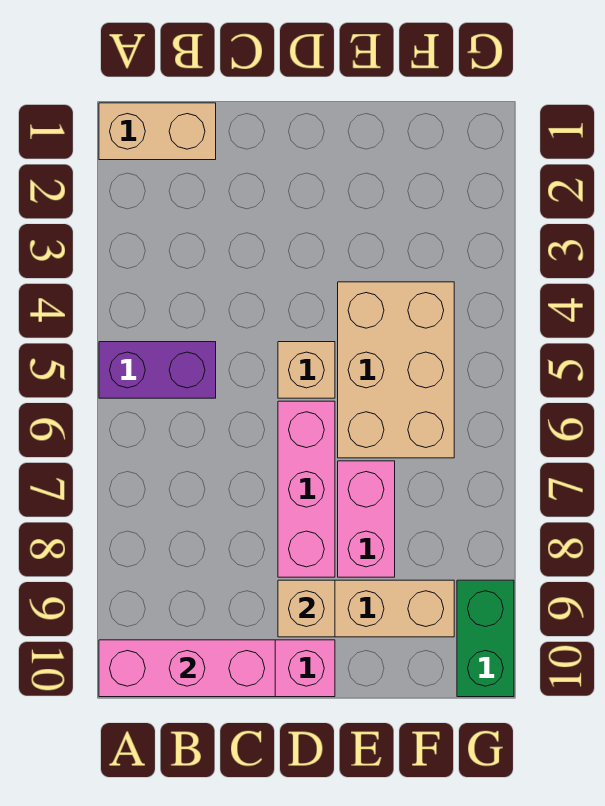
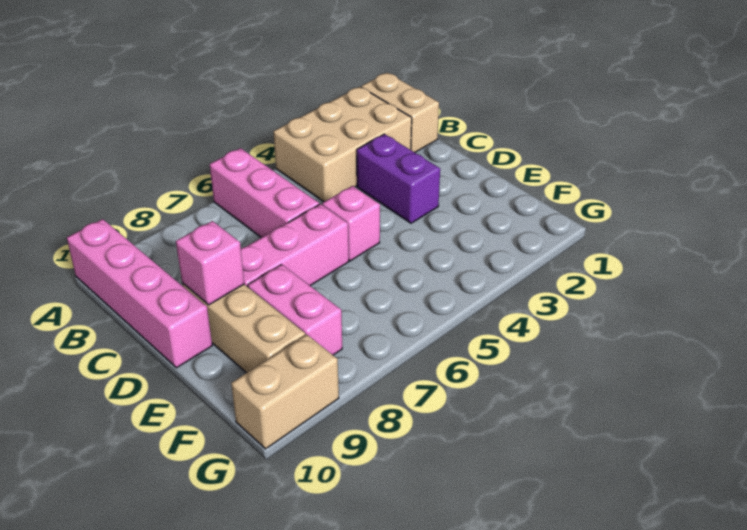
purple brick A5:B5 level 1 -> purple brick C3:D3 level 1
pink brick A10:C10 level 2 -> pink brick A6:C6 level 1
tan brick D5 level 1 -> pink brick D5 level 1
tan brick D9 level 2 -> pink brick D9 level 2
tan brick E4:F6 level 1 -> tan brick A2:B4 level 1
pink brick E7:E8 level 1 -> pink brick E8:F8 level 1
green brick G9:G10 level 1 -> tan brick G9:G10 level 1

